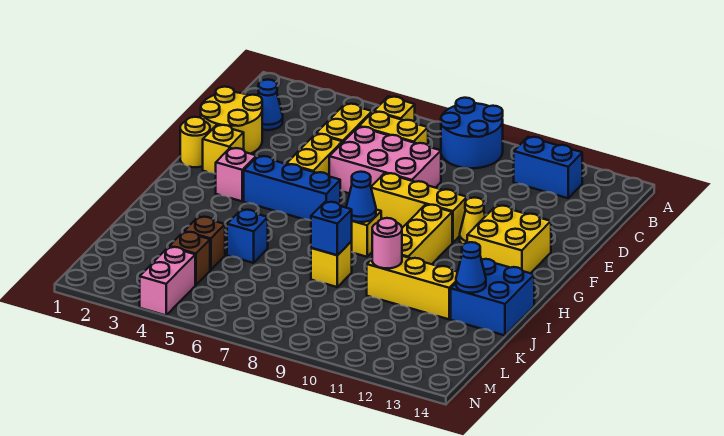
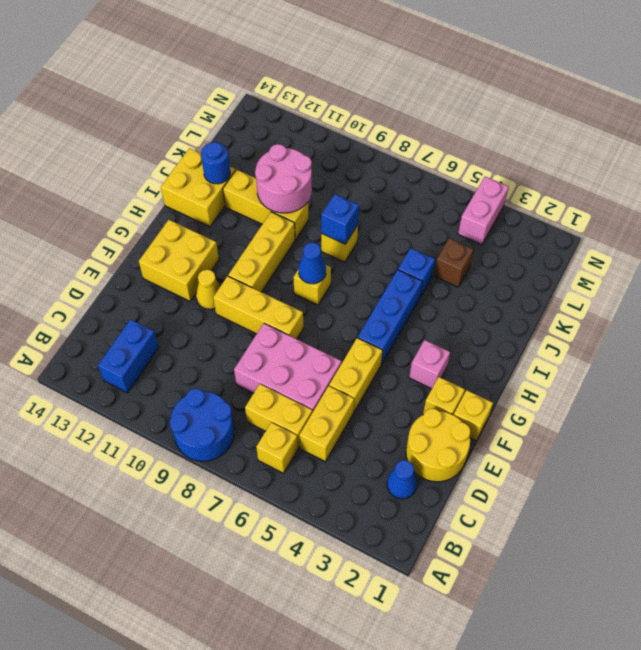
blue brick B11:B12 level 1 -> blue brick B12:C12 level 1
yellow round brick F1 level 1 -> yellow brick F1 level 1
blue brick G4:G6 level 1 -> blue brick G5:I5 level 1
blue brick I13:J14 level 1 -> yellow brick I13:J14 level 1
pink round brick J10 level 2 -> pink round brick J10:K11 level 2
blue cone J13 level 2 -> blue round brick J13 level 2
brown brick L4 level 1 -> none

